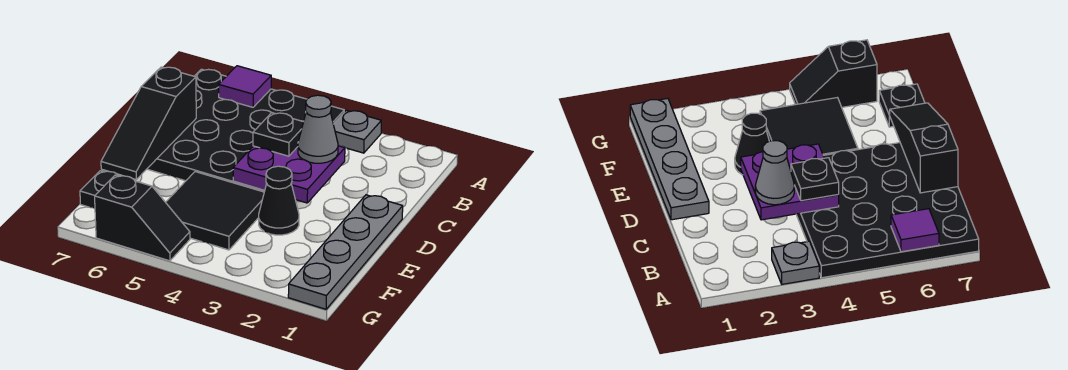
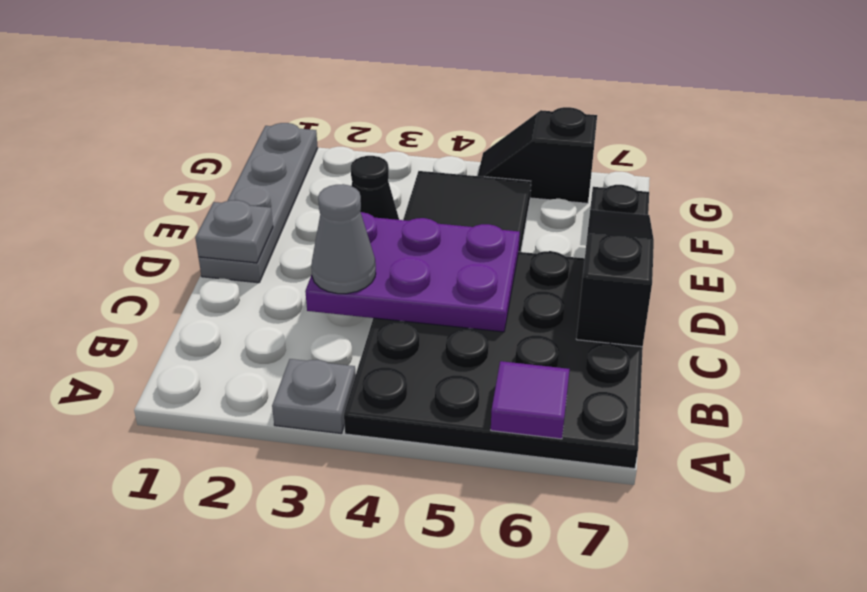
purple plate C3:D4 level 2 -> purple plate C3:D5 level 2
black plate C4 level 3 -> none
none -> grey plate D1 level 2

